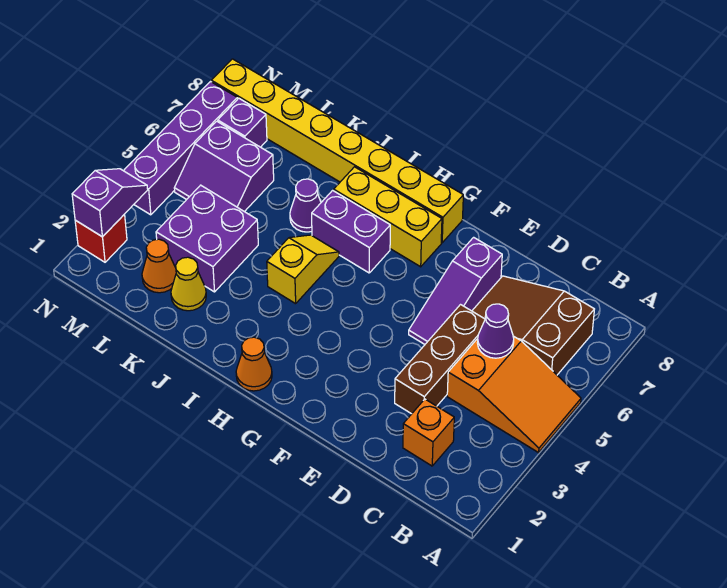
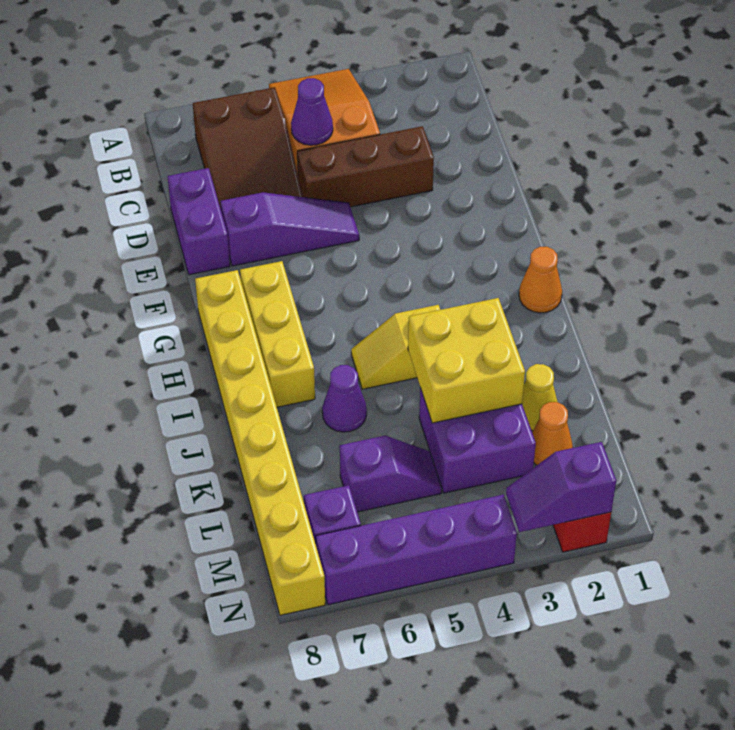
orange brick C2 level 1 -> none
purple brick H6:I6 level 1 -> purple brick D8:E8 level 1
none -> yellow brick J3:K4 level 2
purple slope L5:M6 level 1 top 6 -> purple slope L5:L6 level 1 top 6

